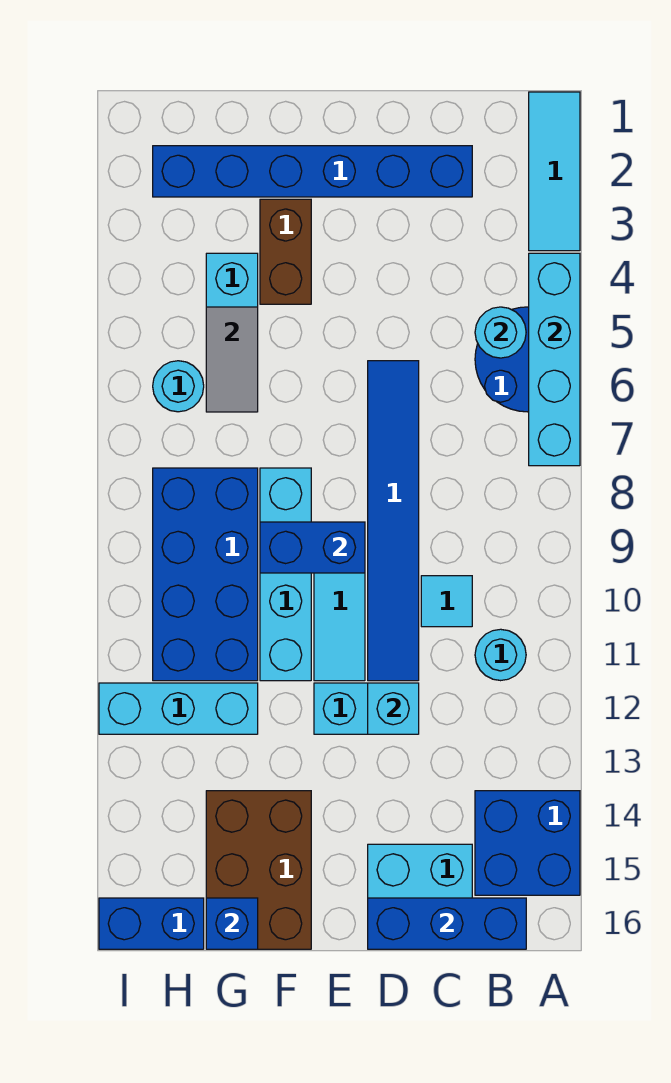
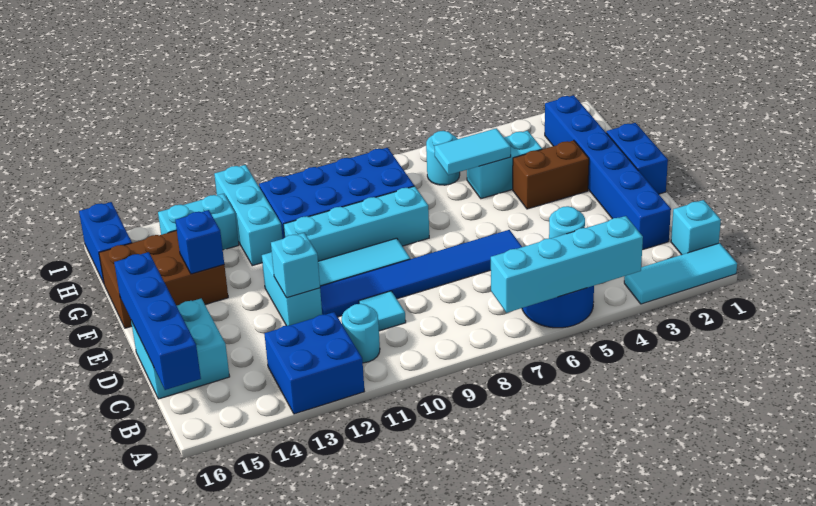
blue brick A14:B15 level 1 -> blue brick A12:B13 level 1
none -> cyan brick B1 level 1
blue brick B16:D16 level 2 -> blue brick B16:E16 level 2
blue brick E9:F9 level 2 -> blue brick E1:F1 level 1
grey tile G5:G6 level 2 -> cyan tile G5:G6 level 2
blue brick G16 level 2 -> blue brick F14 level 2
none -> cyan brick H13:H14 level 1

